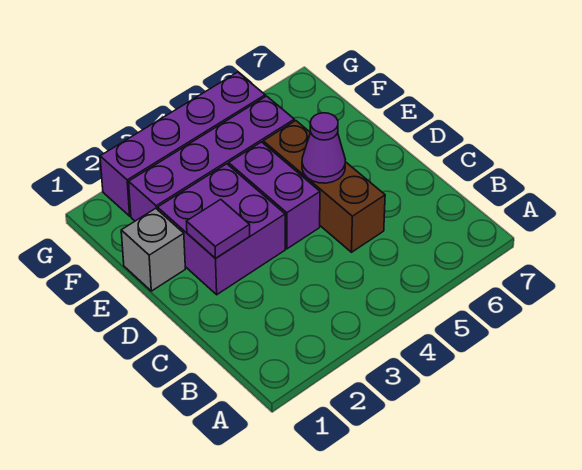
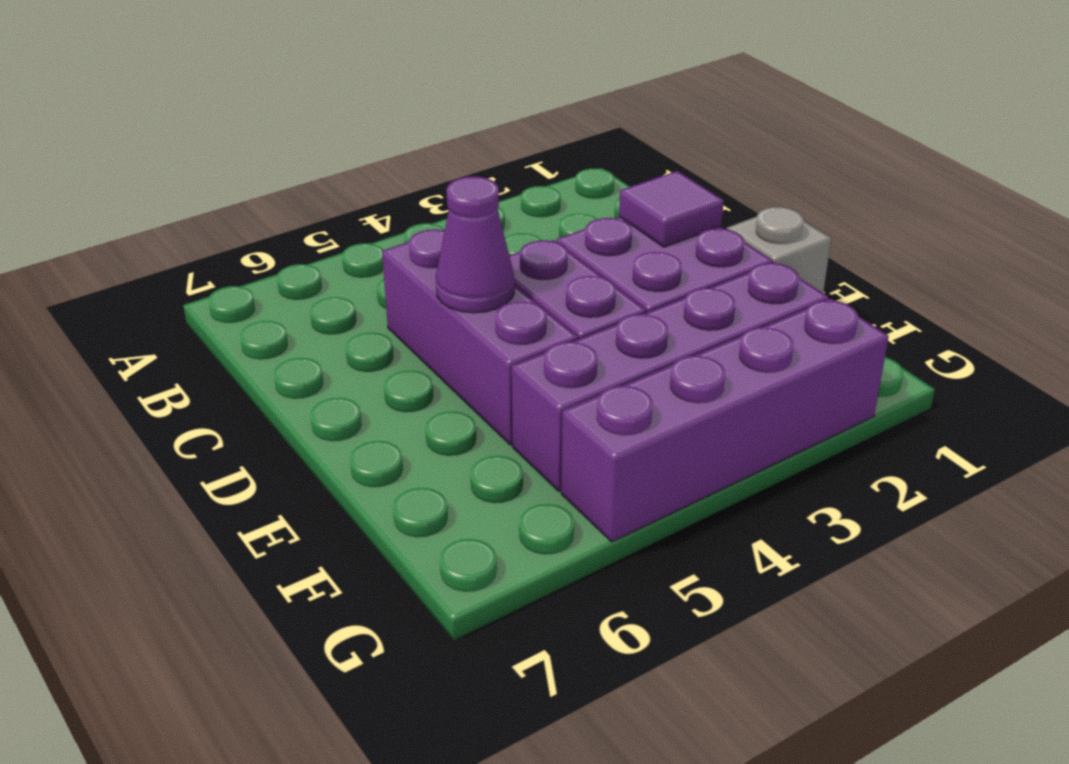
brown brick C5:E5 level 1 -> purple brick C5:E5 level 1

